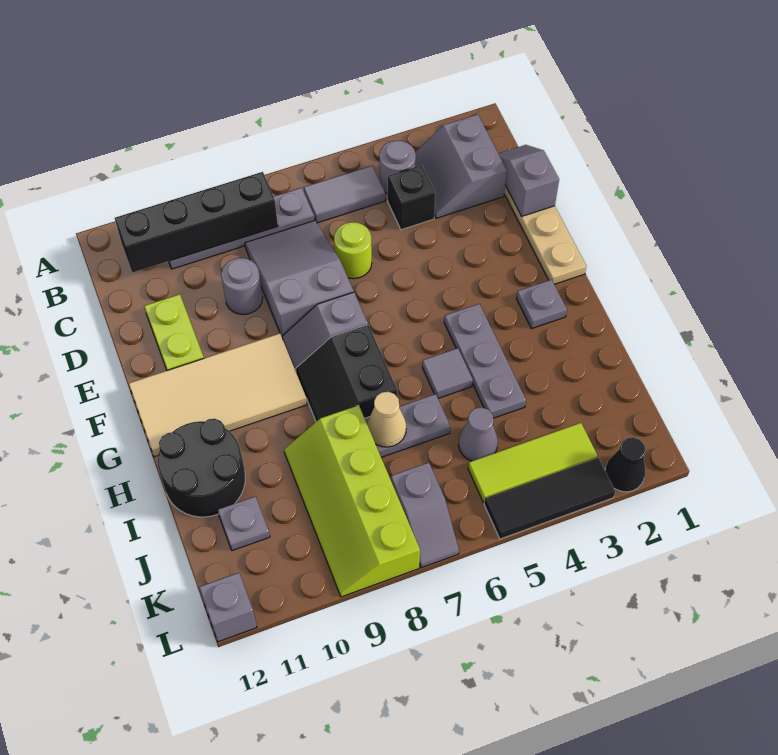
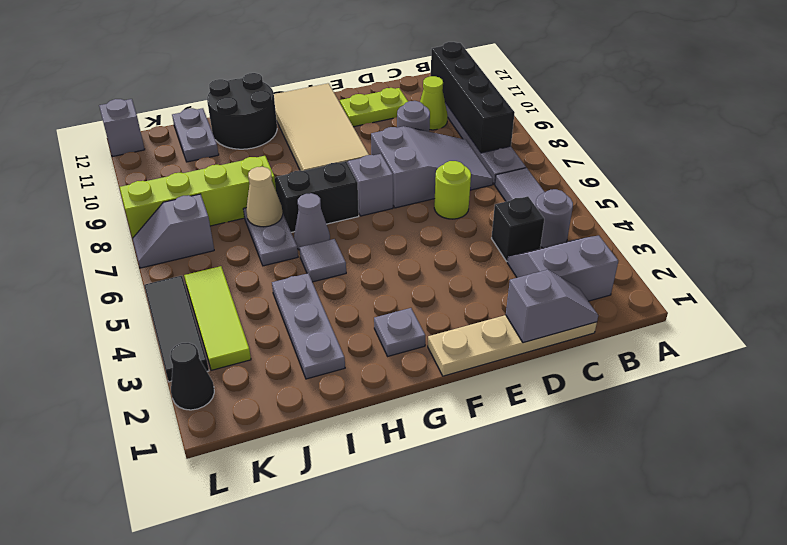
none -> lime cone C10 level 1
grey plate G4:I4 level 1 -> grey plate I2:I4 level 1
grey cone J5 level 1 -> grey cone H6 level 1
grey plate J11 level 1 -> grey plate J11:J12 level 1

